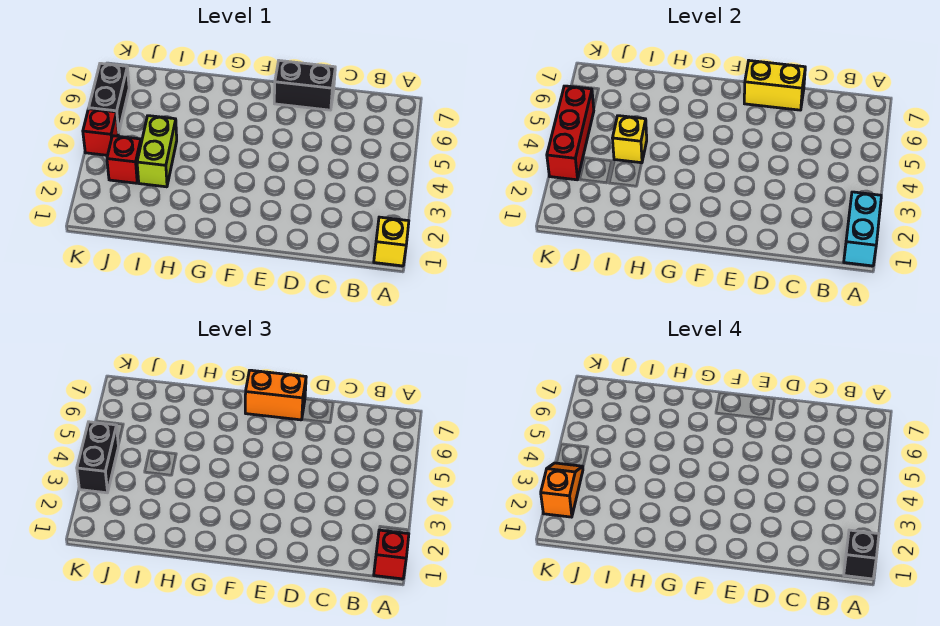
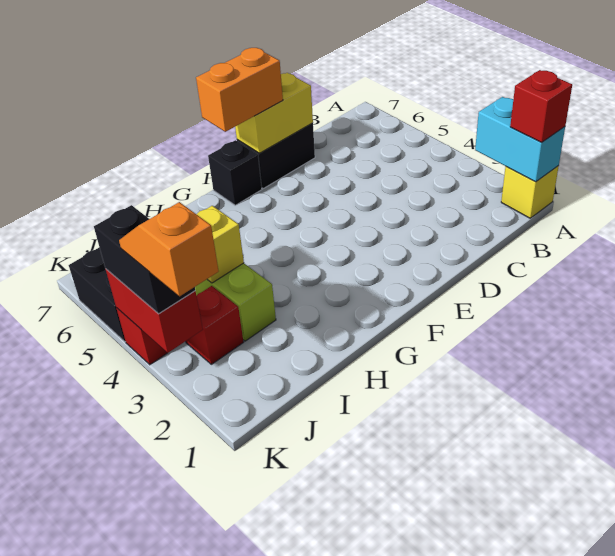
black brick A1 level 4 -> black brick F7 level 1
red brick K3:K5 level 2 -> red brick K3:K4 level 2

